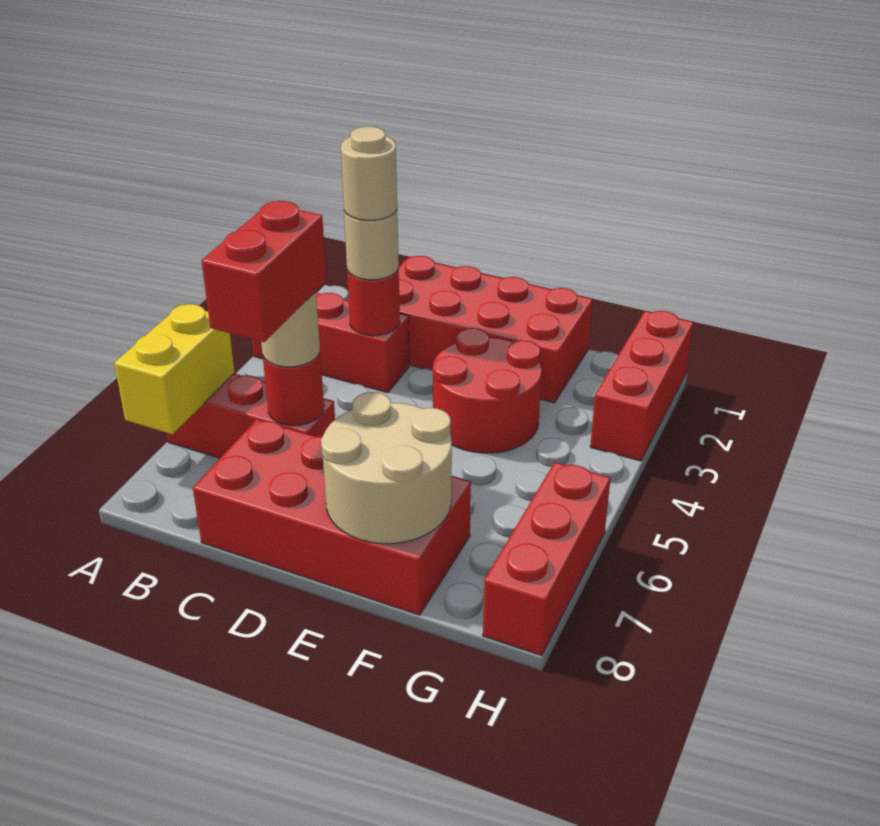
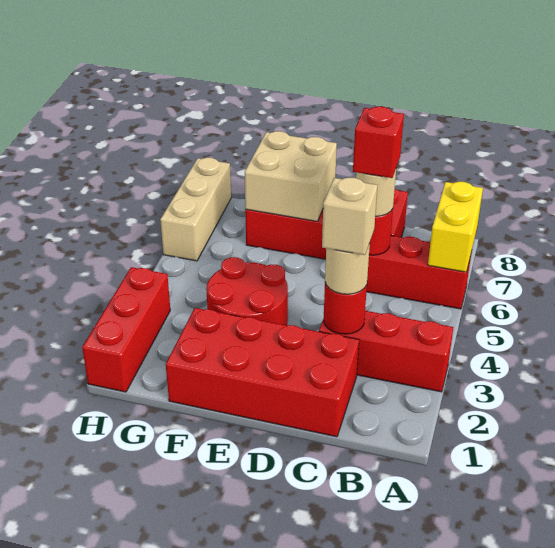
tan round brick C3 level 4 -> tan brick C3 level 4
red brick C6:C7 level 4 -> red brick C6 level 4
tan round brick E7:F8 level 2 -> tan brick E7:F8 level 2
red brick H6:H8 level 1 -> tan brick H6:H8 level 1

